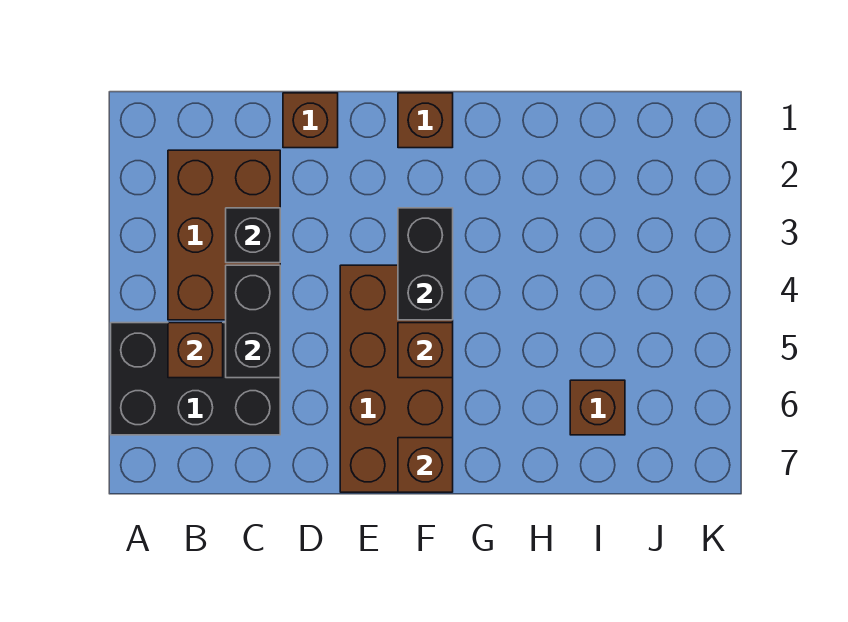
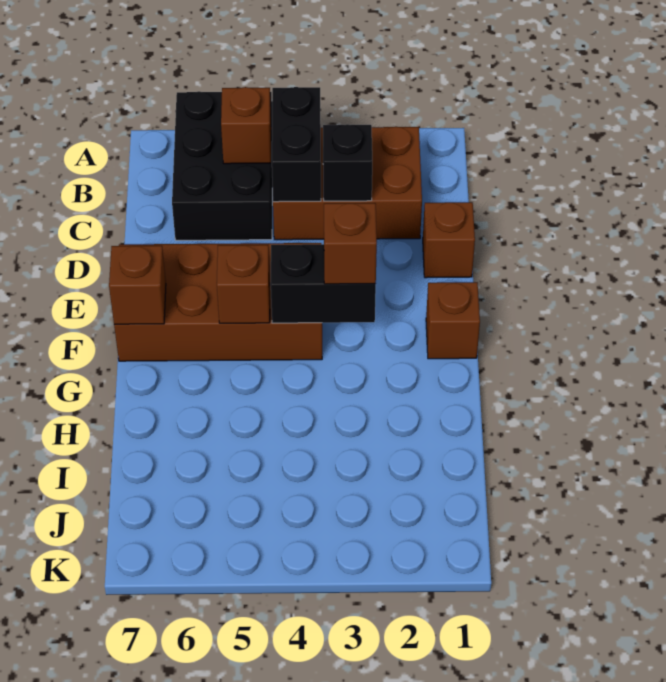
black brick C4:C5 level 2 -> black brick B4:C4 level 2
brown brick I6 level 1 -> brown brick F3 level 3

